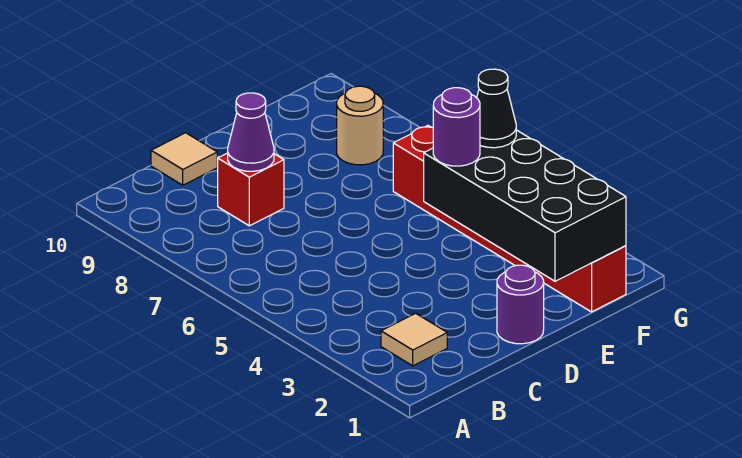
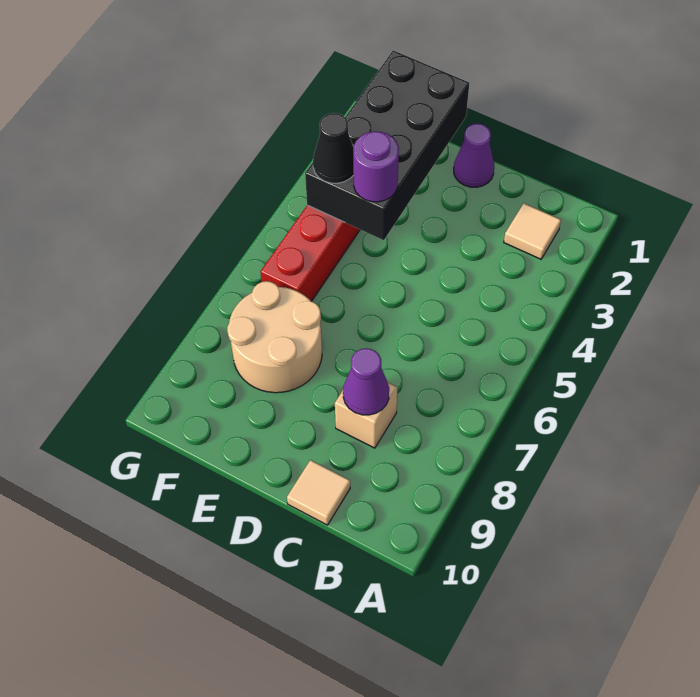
red brick C8 level 1 -> tan brick C8 level 1
purple round brick D1 level 1 -> purple cone D1 level 1
tan round brick F8 level 1 -> tan round brick E7:F8 level 1

